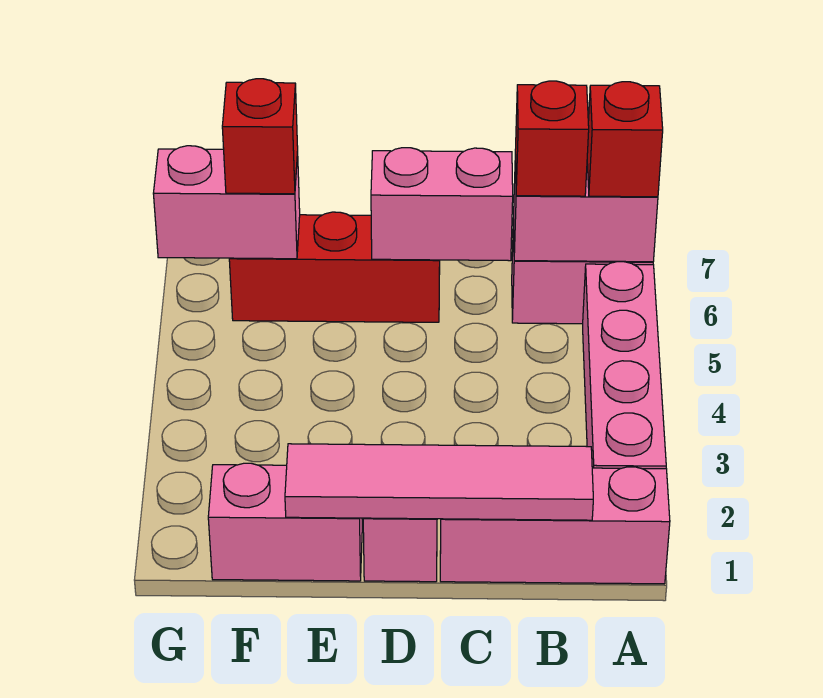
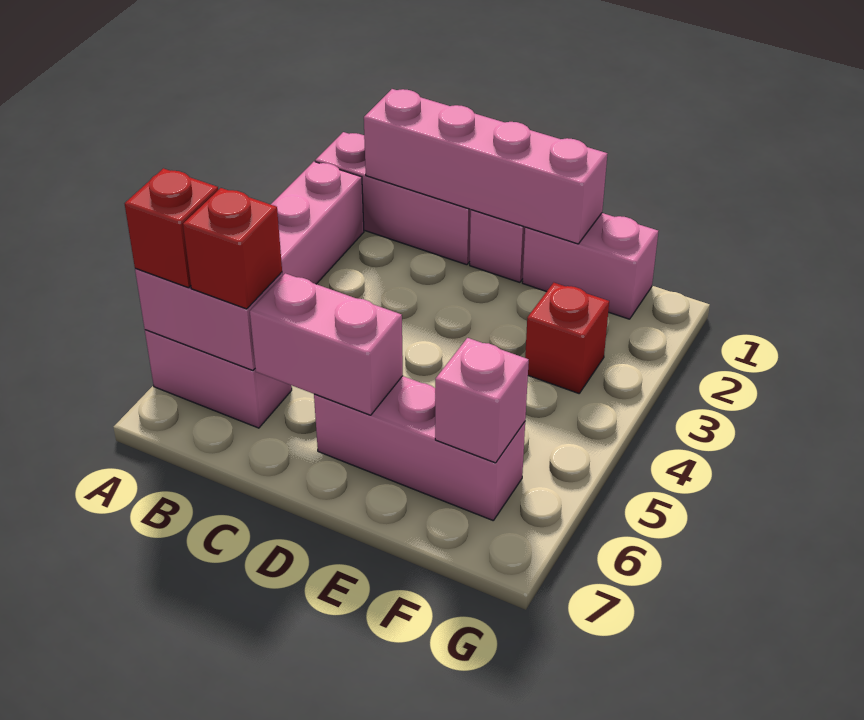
pink tile B1:E1 level 2 -> pink brick B1:E1 level 2
red brick D6:F6 level 1 -> pink brick D6:F6 level 1
pink brick F6:G6 level 2 -> pink brick F6 level 2
red brick F6 level 3 -> red brick F3 level 1

